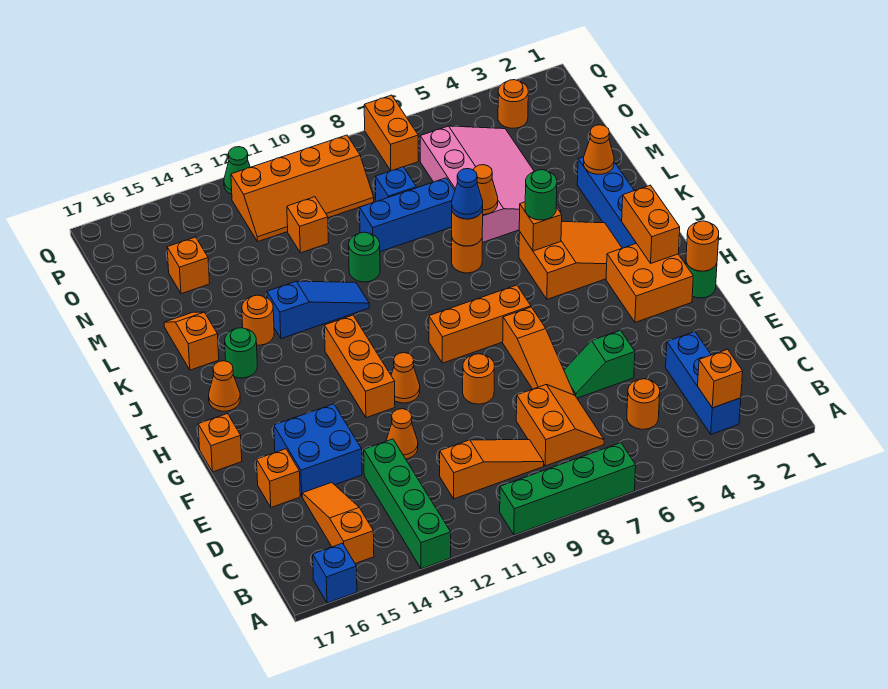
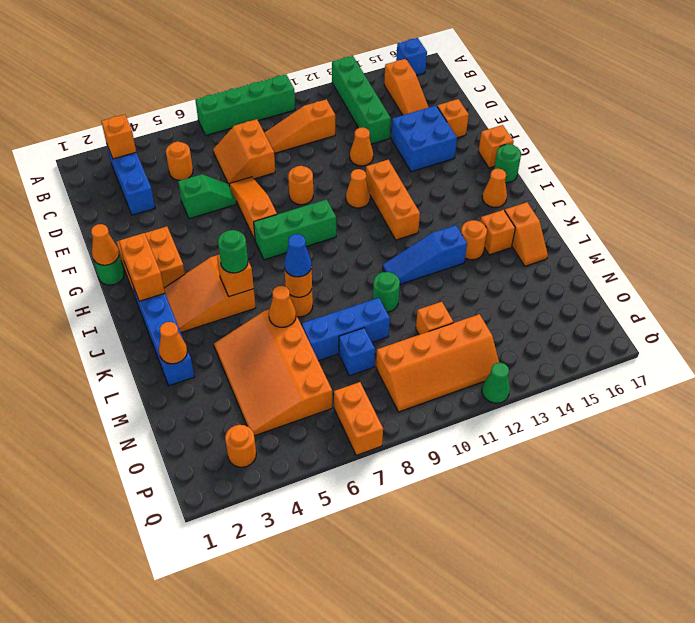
orange round brick G1 level 2 -> orange cone G1 level 2
orange brick H7:H9 level 1 -> green brick H7:H9 level 1
green round brick J15 level 1 -> green round brick H17 level 1
pink slope L4:O6 level 1 top 6 -> orange slope L4:O6 level 1 top 6
orange brick N15 level 1 -> orange brick K15 level 1
orange slope O9:P12 level 1 top P -> orange slope O9:P12 level 1 top O

